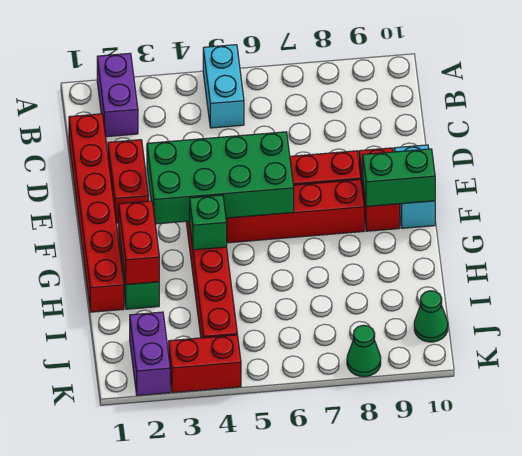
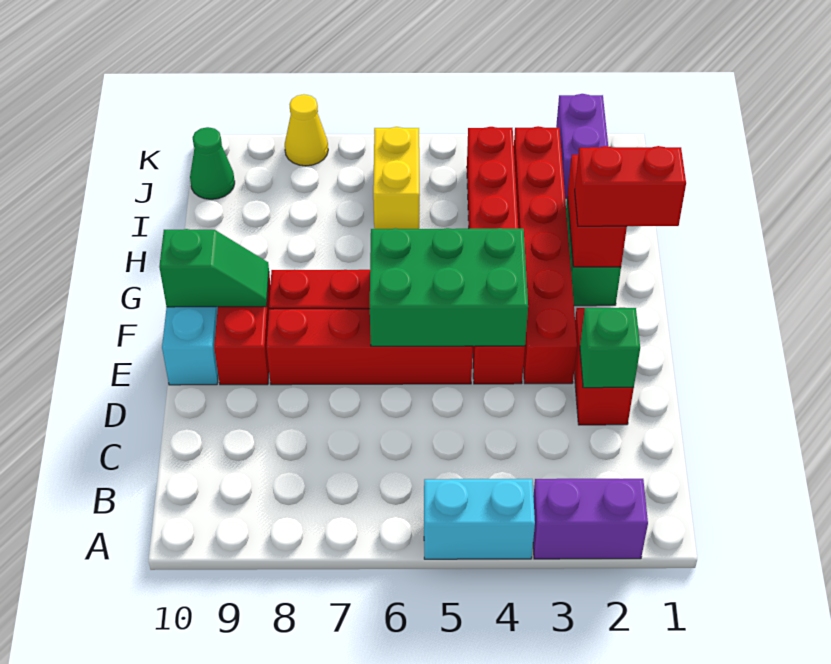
purple brick A2:B2 level 1 -> purple brick A2:A3 level 1
cyan brick A5:B5 level 1 -> cyan brick A4:A5 level 1
red brick C1:H1 level 1 -> red brick E3:J3 level 1
green brick E3:F6 level 2 -> green brick E4:F6 level 2
green brick F9:F10 level 2 -> green slope F9:F10 level 2 top 10
green brick G4 level 2 -> green brick D2 level 2
none -> yellow brick I6:J6 level 1
red brick K3:K4 level 1 -> red brick G1:G2 level 3
green cone K8 level 1 -> yellow cone K8 level 1

